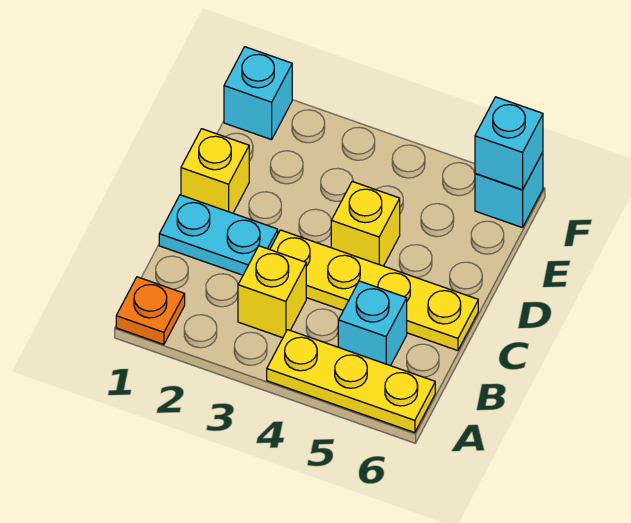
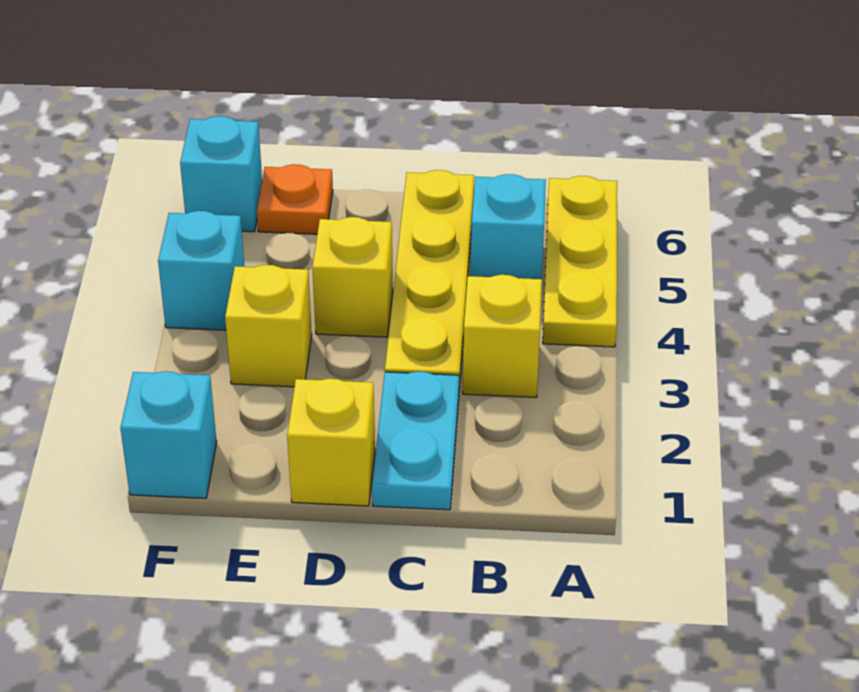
orange plate A1 level 1 -> orange plate E6 level 1
none -> yellow brick E3 level 1
cyan brick F6 level 2 -> cyan brick F4 level 1

